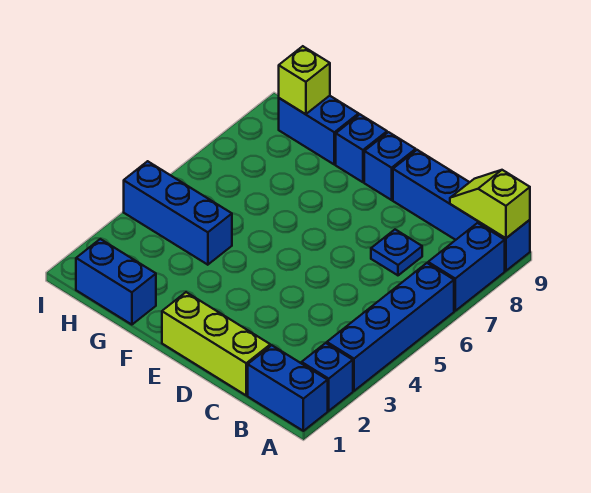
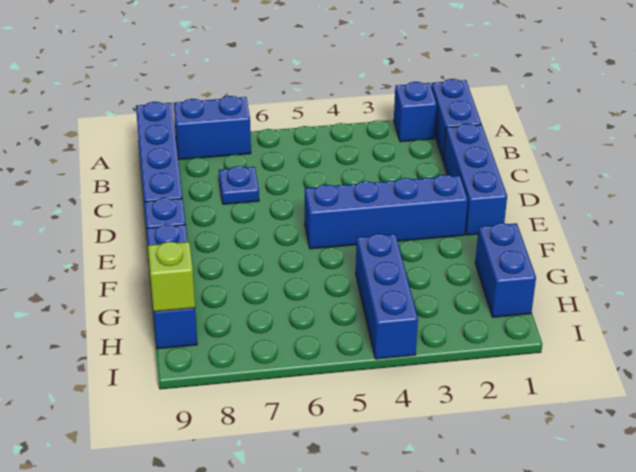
blue brick A3:A6 level 1 -> blue brick E2:E5 level 1
lime slope A9:B9 level 2 top A -> none
lime brick C1:E1 level 1 -> blue brick C1:E1 level 1

